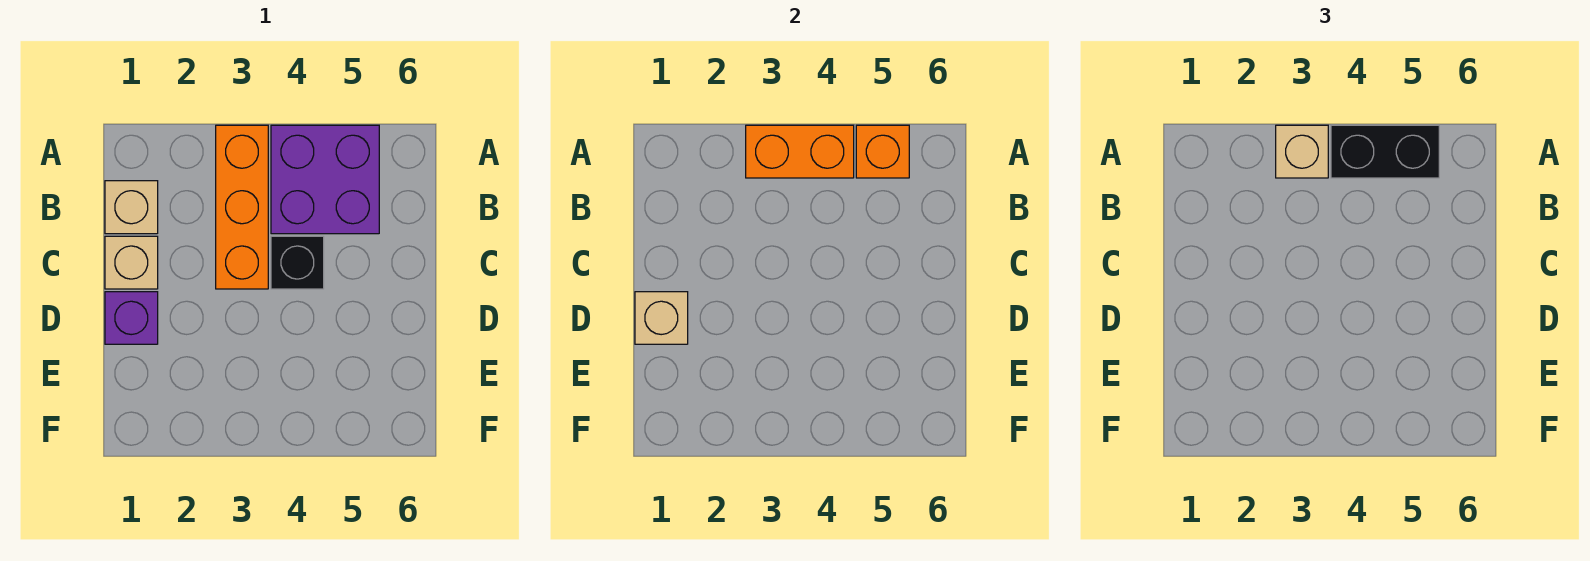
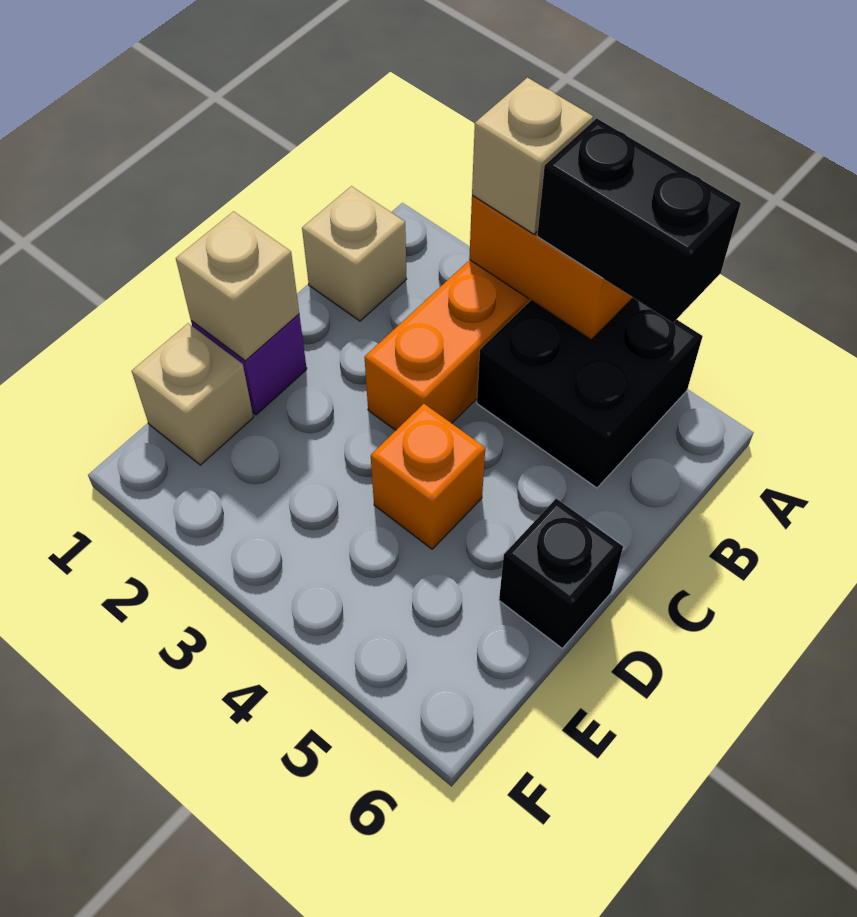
purple brick A4:B5 level 1 -> black brick A4:B5 level 1
orange brick A5 level 2 -> orange brick D4 level 1
tan brick C1 level 1 -> tan brick E1 level 1
black brick C4 level 1 -> black brick D6 level 1

